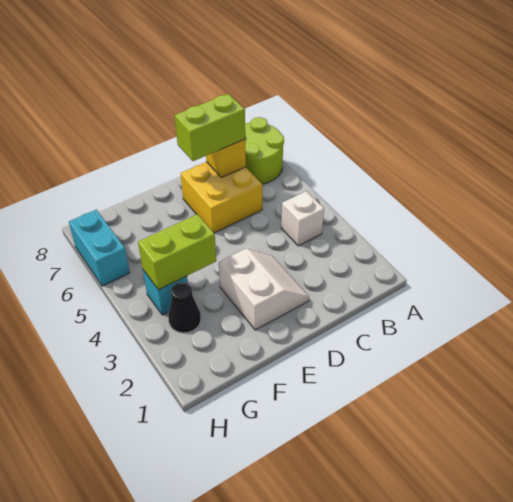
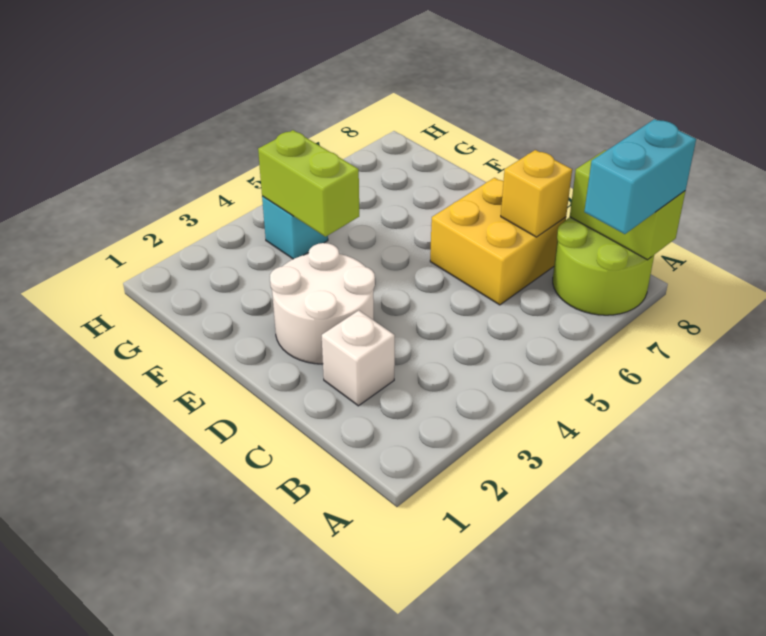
white brick B4 level 1 -> white brick C2 level 1
lime brick C7:D7 level 3 -> lime brick A8:B8 level 2
white slope D2:E3 level 1 top E -> white round brick D2:E3 level 1
black cone G3 level 1 -> none
cyan brick H6:H7 level 1 -> cyan brick A7:A8 level 3

